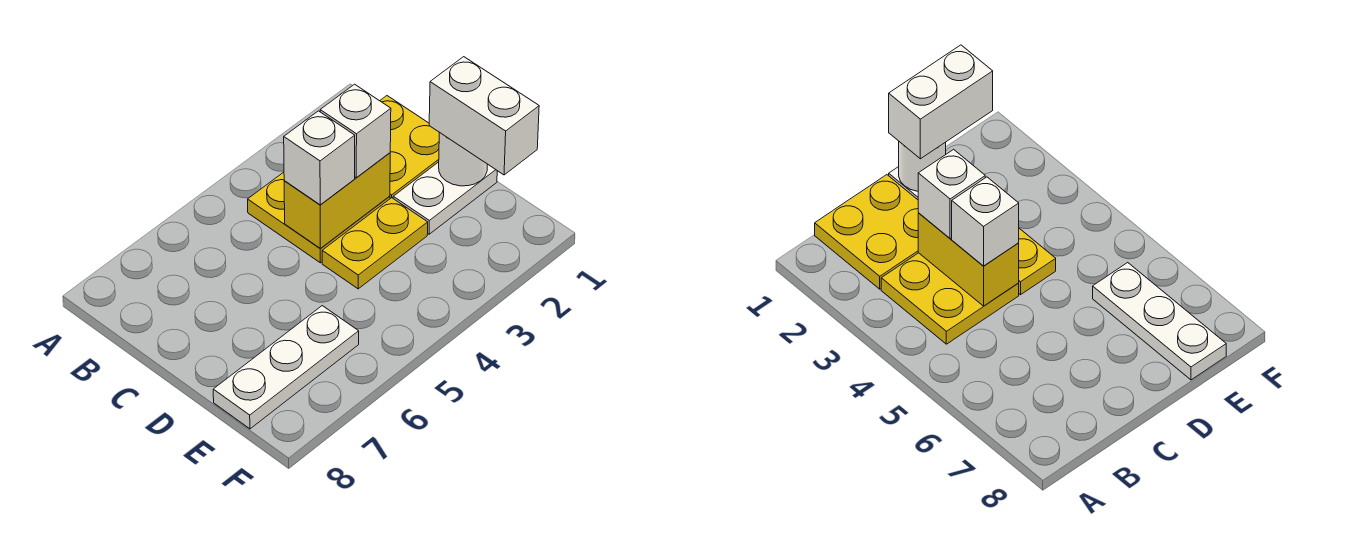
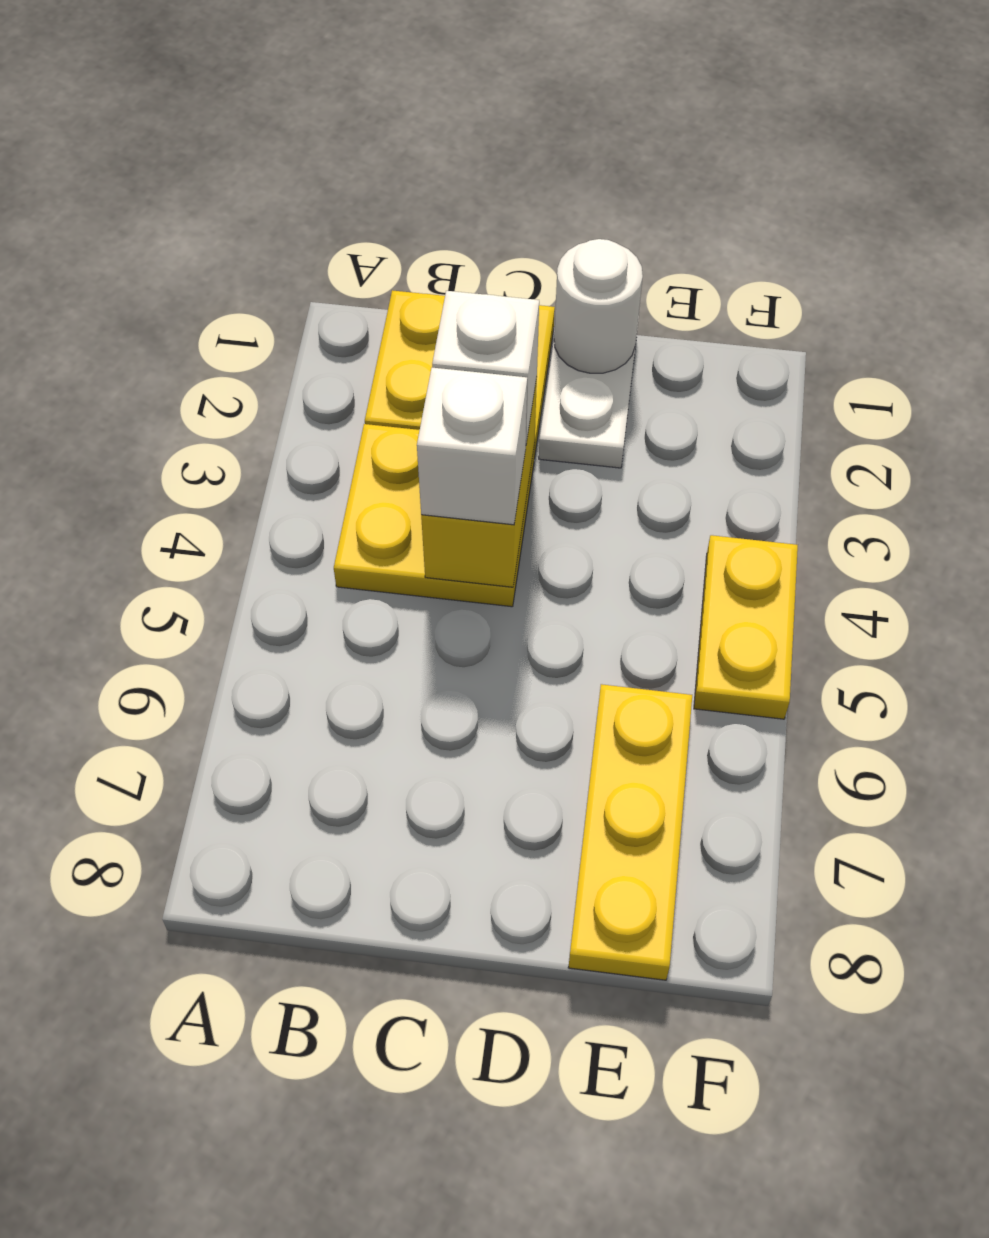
white brick D1:E1 level 3 -> none
yellow plate D3:D4 level 1 -> yellow plate F4:F5 level 1
white plate E6:E8 level 1 -> yellow plate E6:E8 level 1

